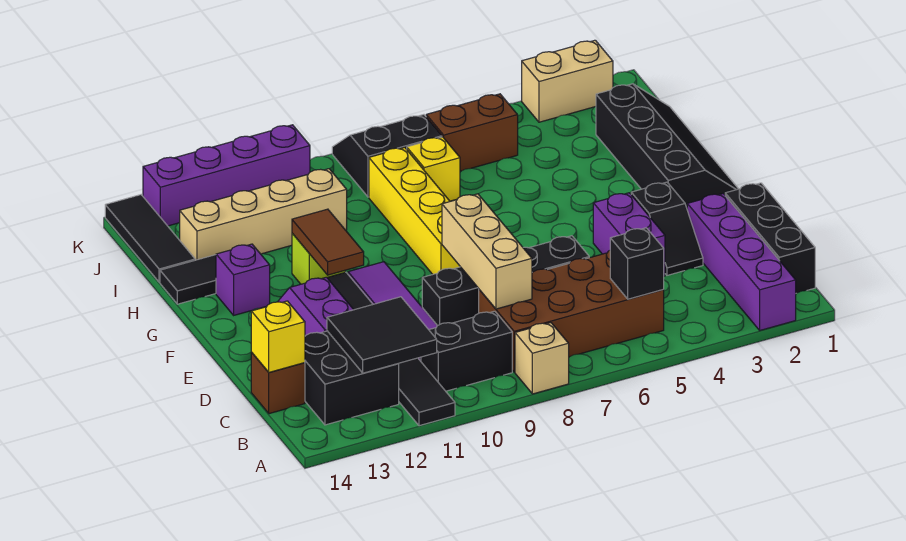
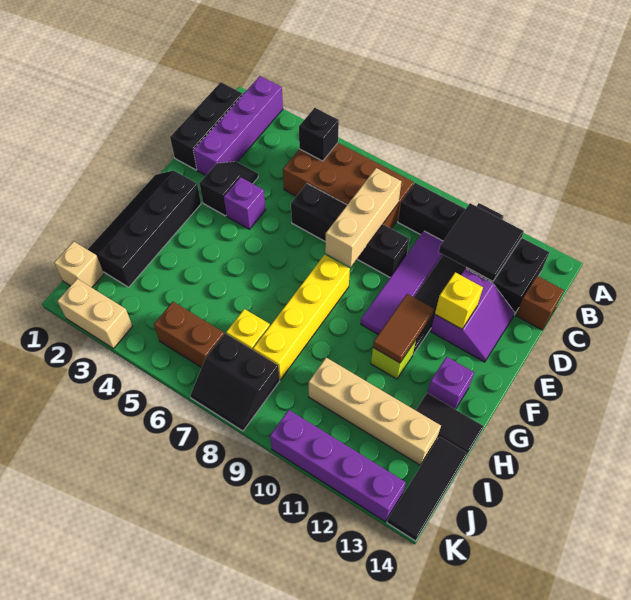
tan brick A8 level 1 -> tan brick J1 level 1
yellow brick C14 level 2 -> yellow brick E12 level 2
purple brick D4:E4 level 1 -> purple brick E4 level 1

